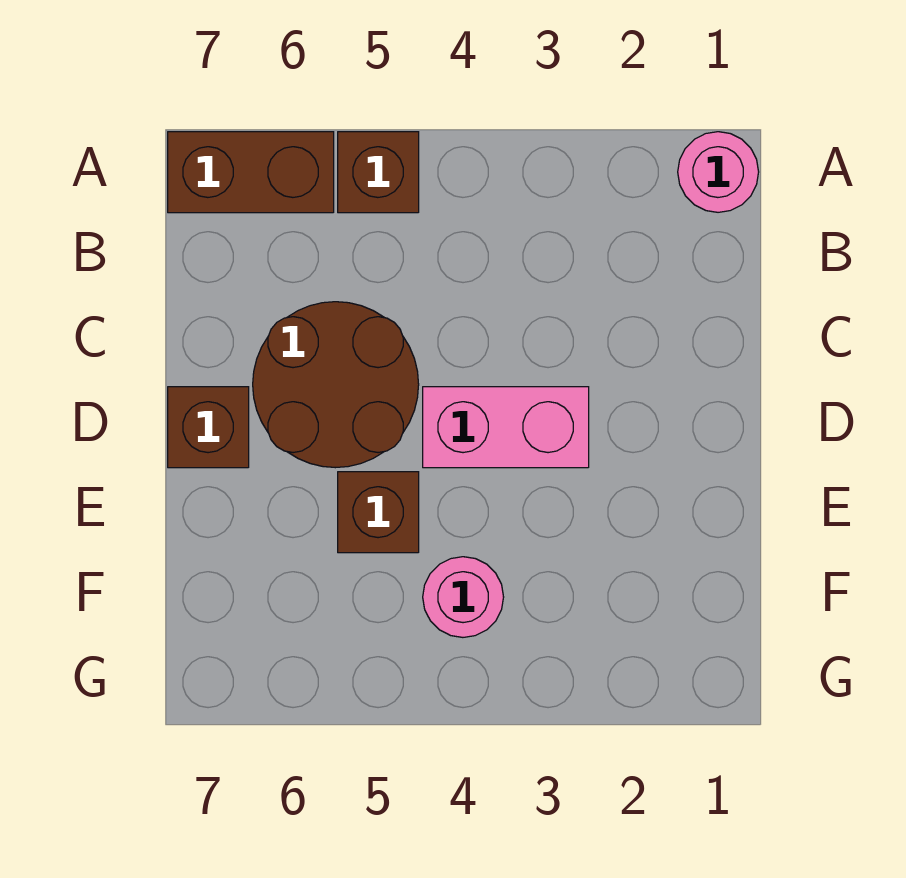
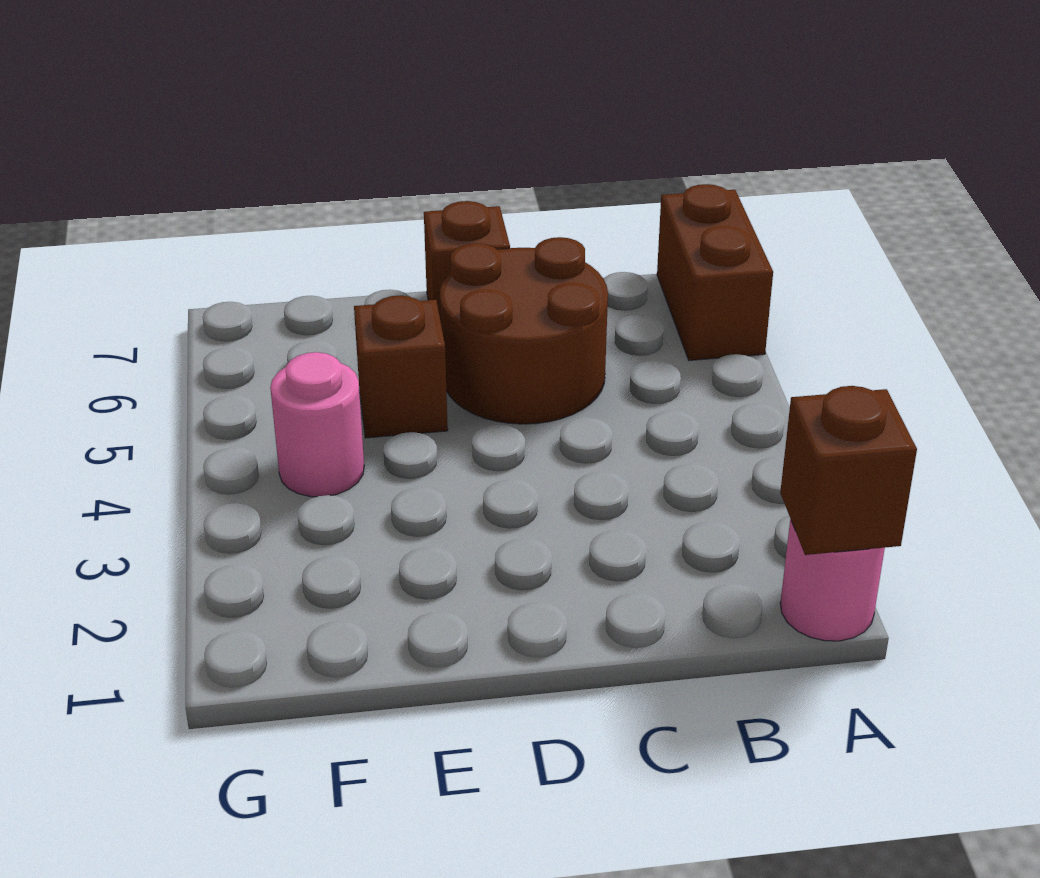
brown brick A5 level 1 -> brown brick A1 level 2
pink brick D3:D4 level 1 -> none

